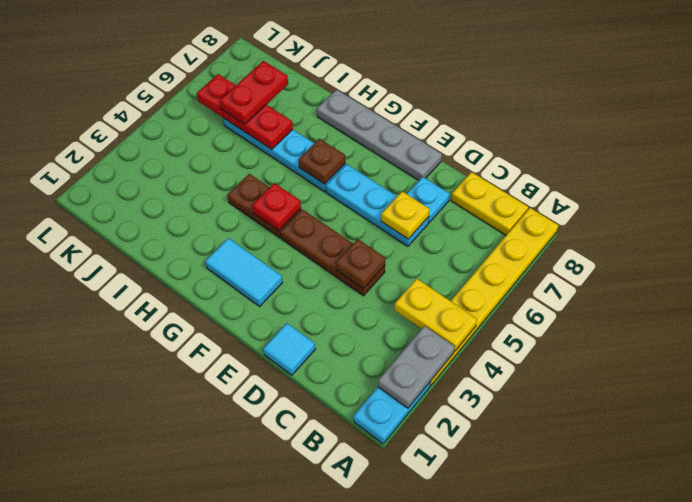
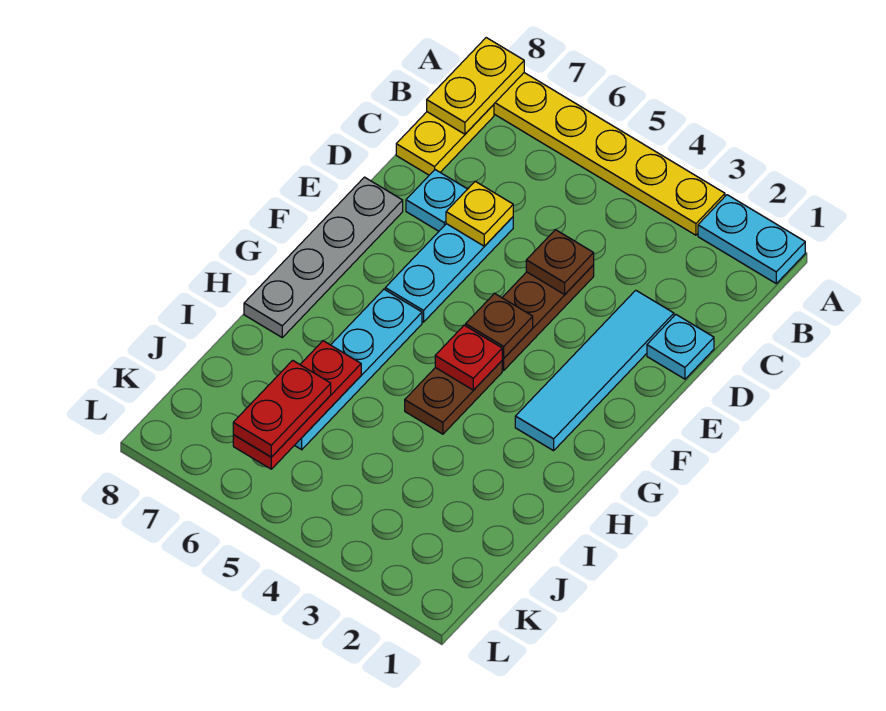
grey plate A2:A3 level 2 -> none
yellow plate A4:B4 level 2 -> yellow plate A8:B8 level 2
cyan tile D1 level 1 -> cyan plate D1 level 1
cyan tile F2:G2 level 1 -> cyan tile D2:G2 level 1
brown plate G6 level 2 -> brown plate F4 level 2
red plate J6:J7 level 3 -> red plate J6:K6 level 3

